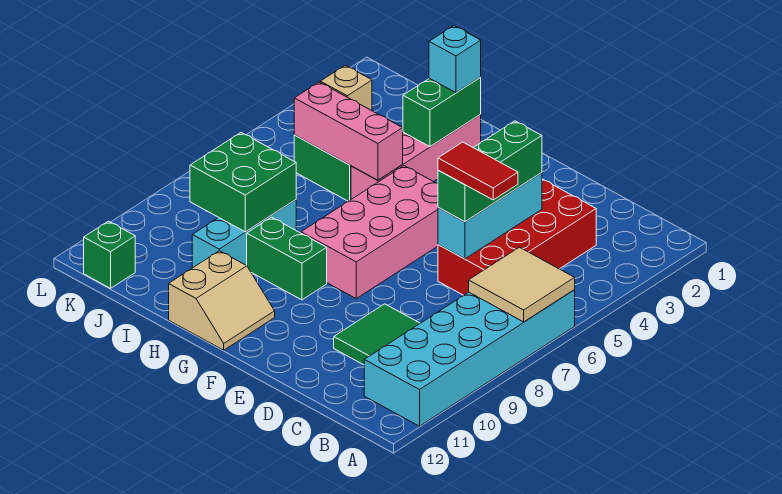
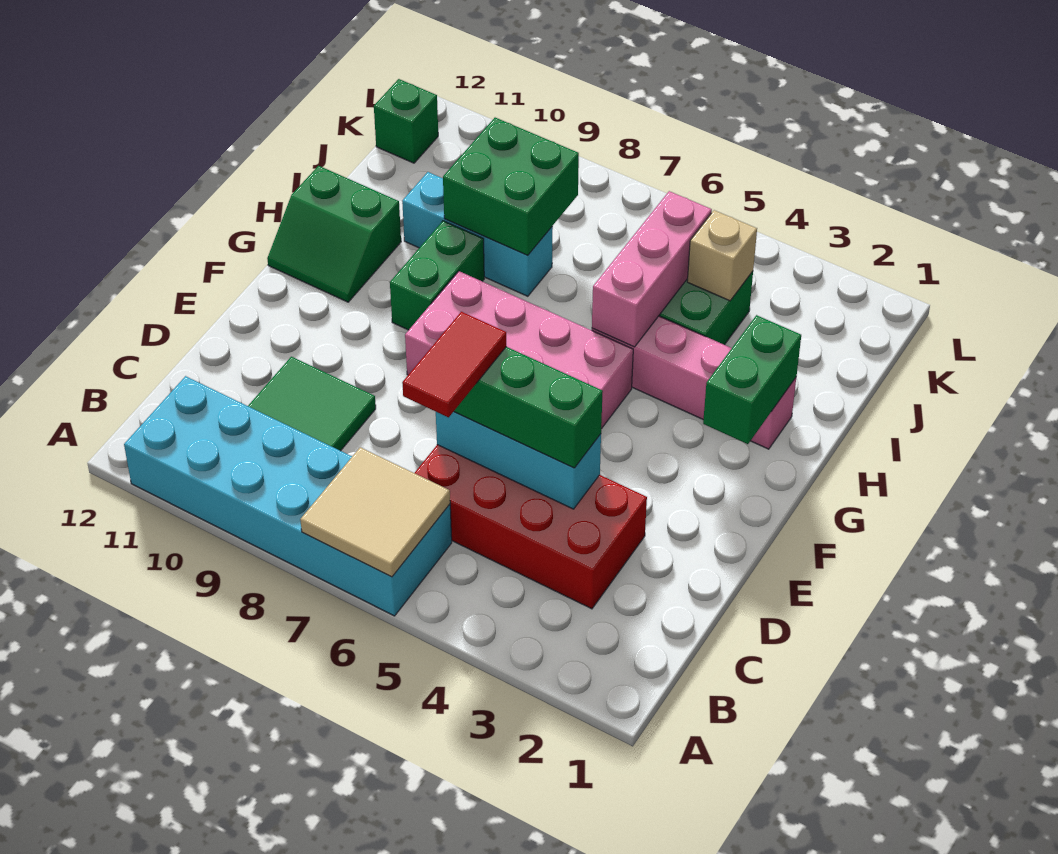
tan slope G11:H12 level 1 top H -> green slope G11:H12 level 1 top H
green brick H2:H3 level 2 -> green brick G2:H2 level 2
cyan brick H2 level 3 -> none

